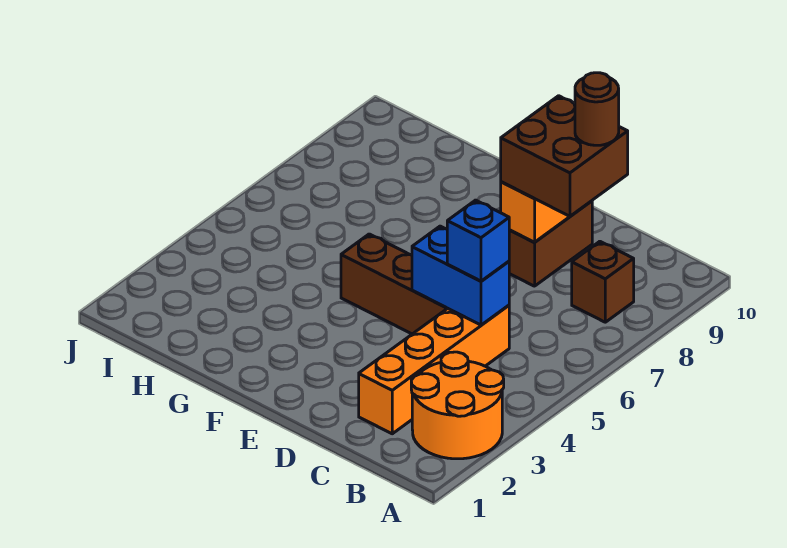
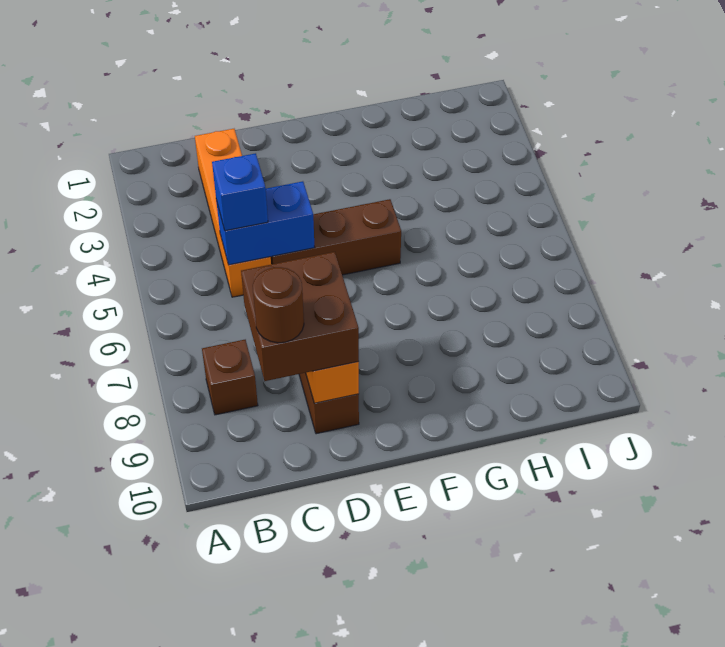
orange round brick A2:B3 level 1 -> none

